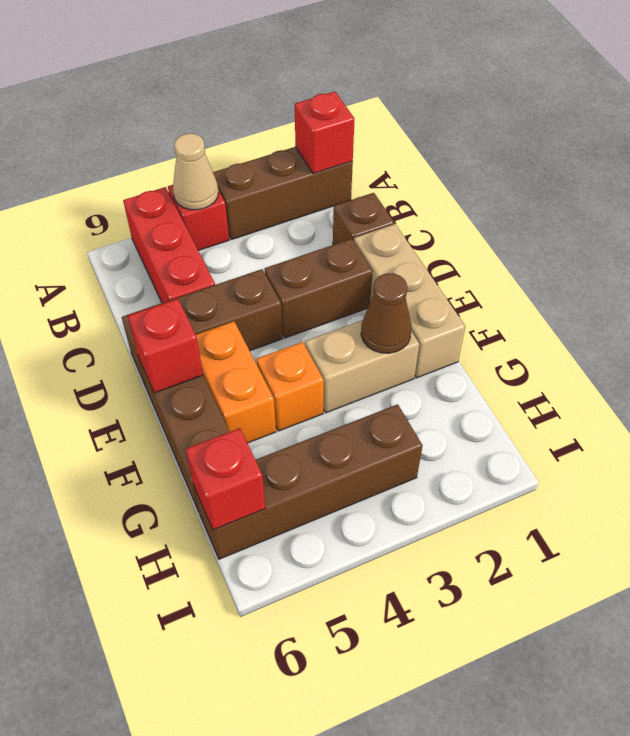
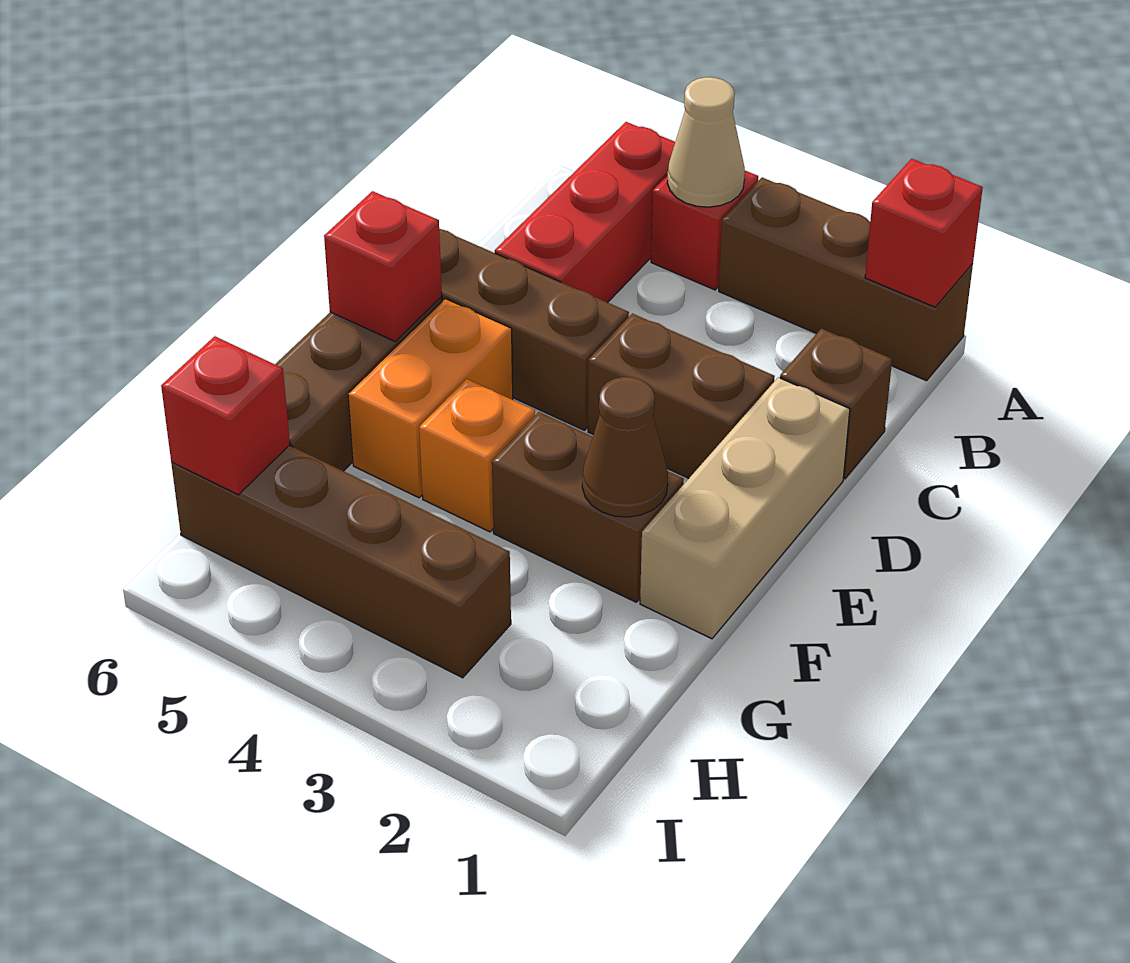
tan brick F2:F3 level 1 -> brown brick F2:F3 level 1

